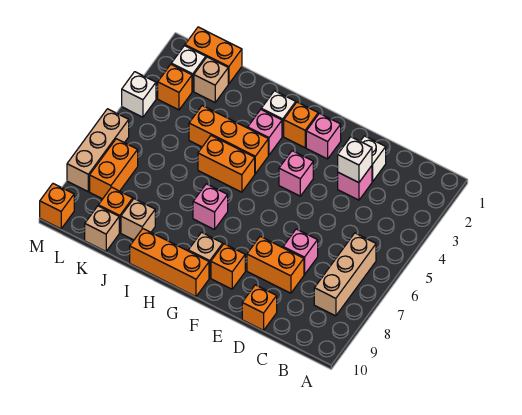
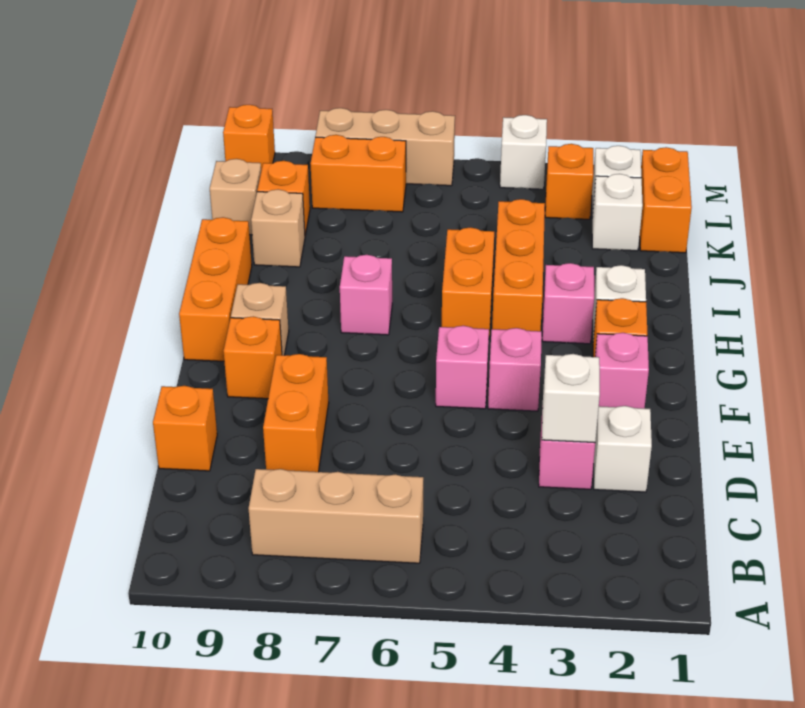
pink brick D7 level 1 -> pink brick F5 level 1
tan brick K2 level 1 -> white brick K2 level 1

